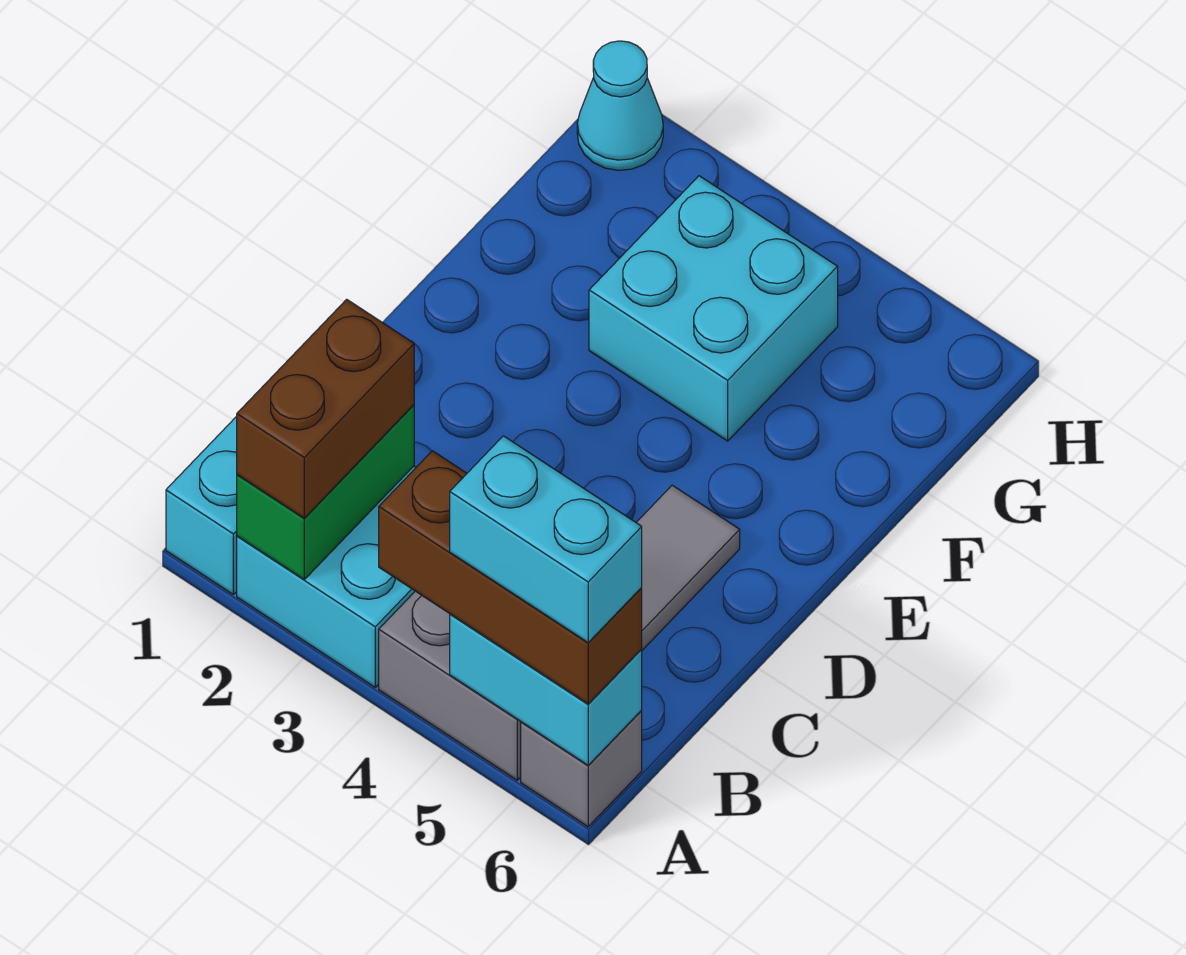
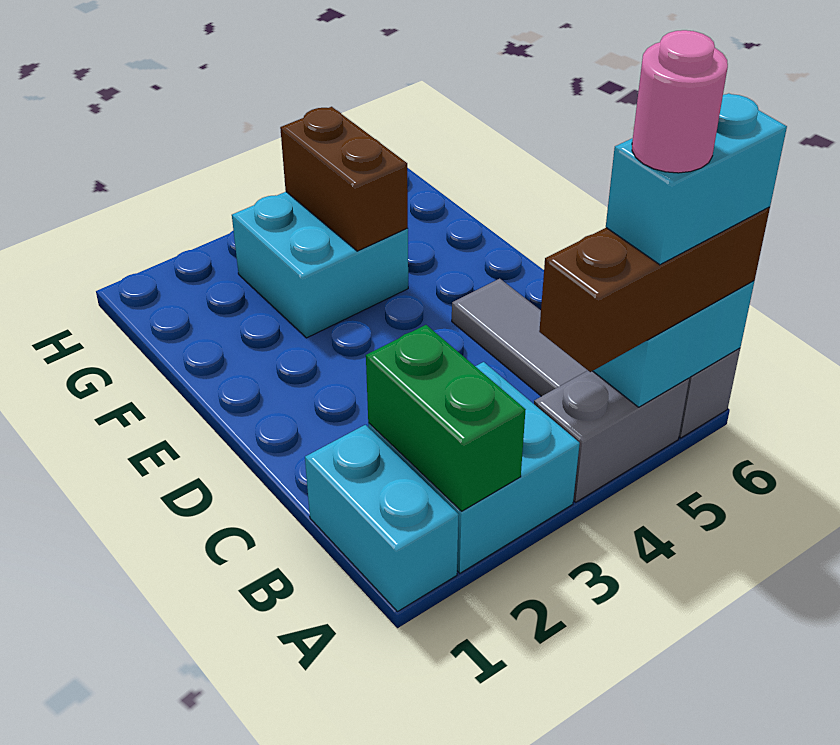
brown brick A2:B2 level 3 -> brown brick F4:G4 level 2
none -> pink round brick A5 level 5
cyan cone H1 level 1 -> none

